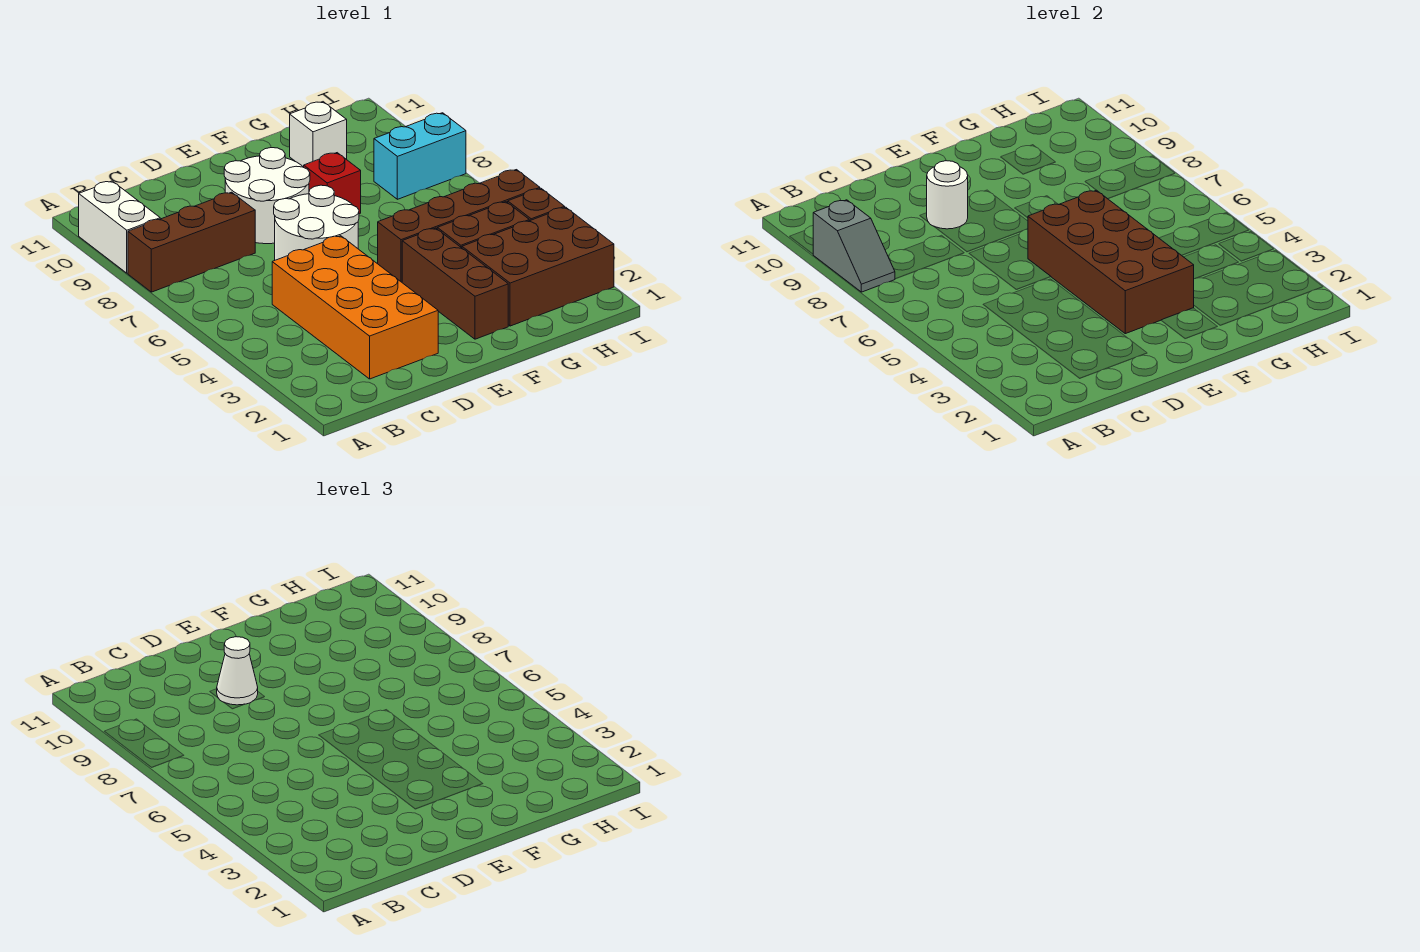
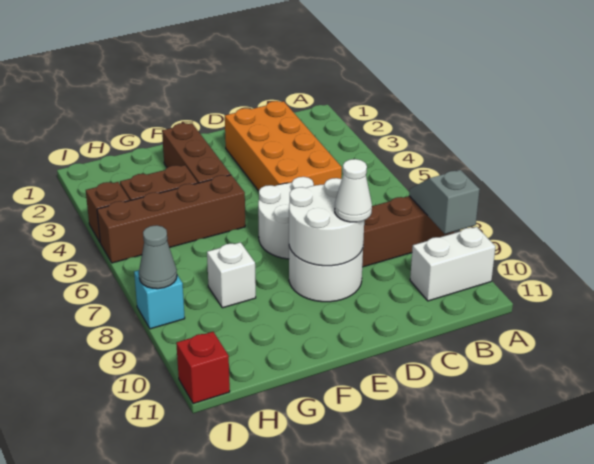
white brick A9:A10 level 1 -> white brick A10:B10 level 1
white round brick D9 level 2 -> white round brick D8:E9 level 2
brown brick E3:F6 level 2 -> none
red brick F8 level 1 -> red brick I11 level 1
brown brick G2:I3 level 1 -> none
white brick G10 level 1 -> white brick G8 level 1
cyan brick H8:I8 level 1 -> cyan brick I8 level 1
none -> grey cone I8 level 2

